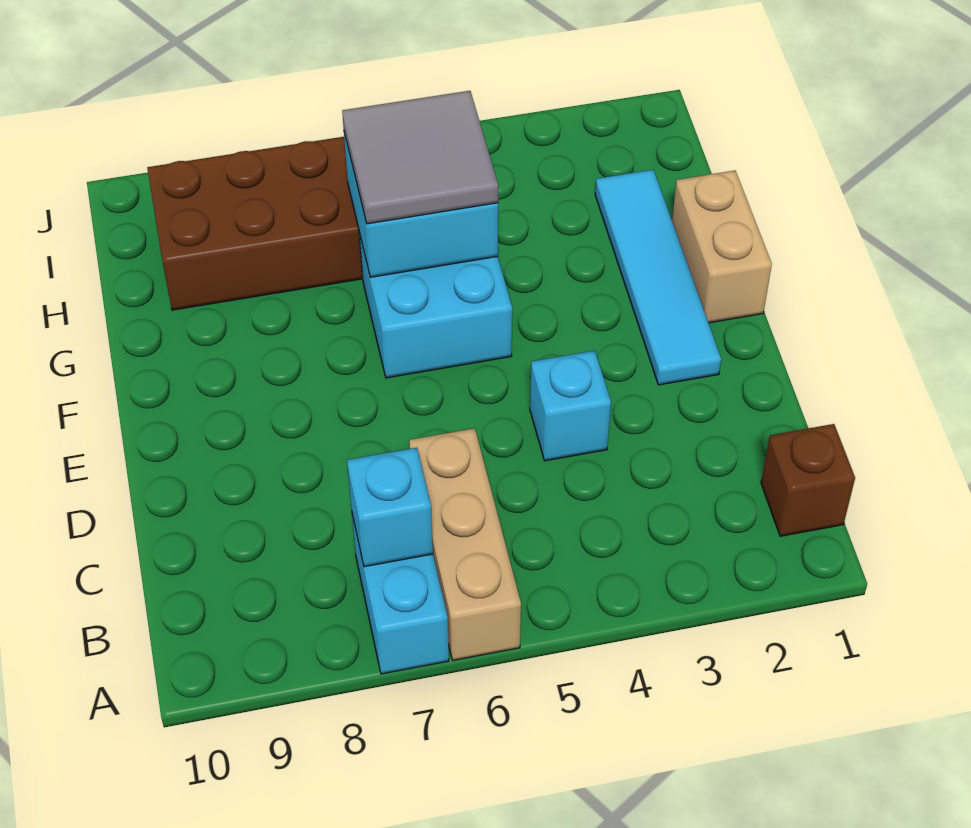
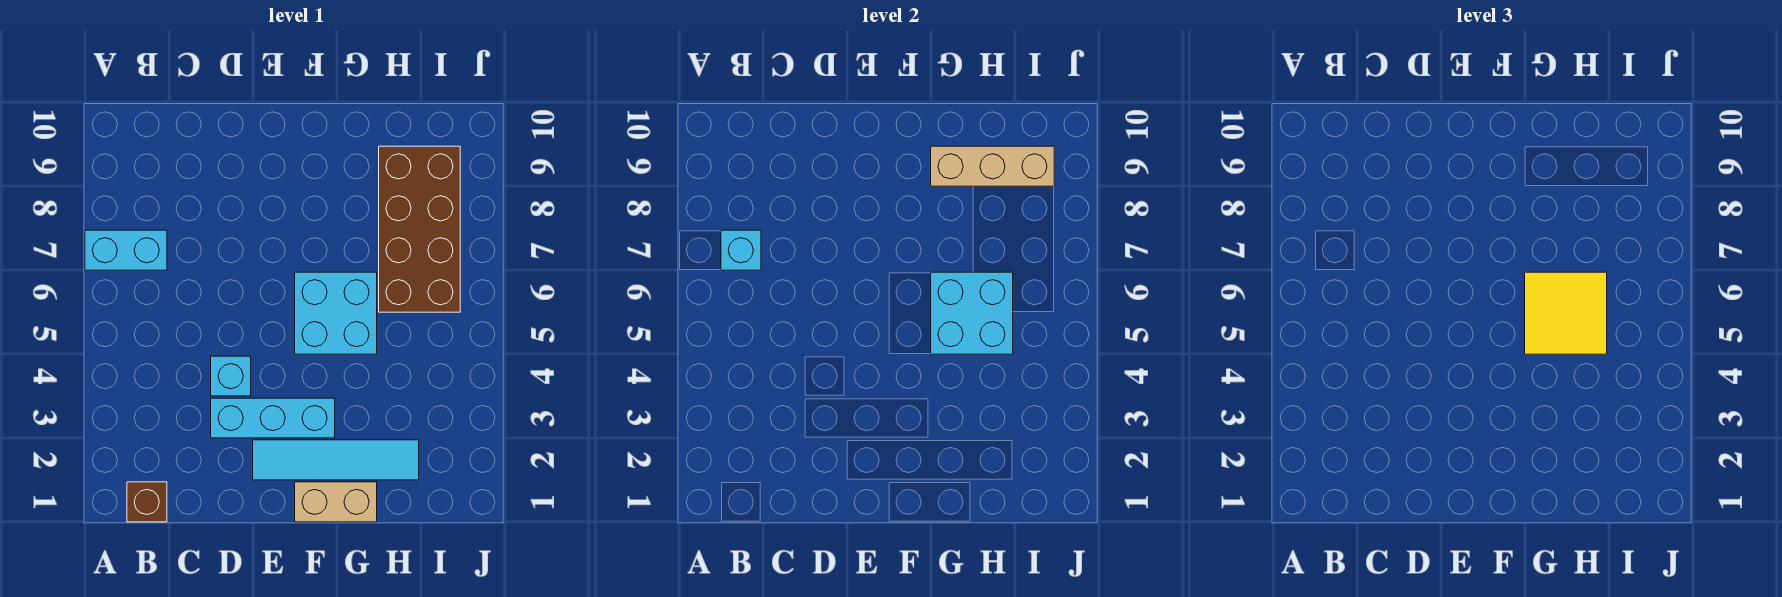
tan brick A6:C6 level 1 -> tan brick G9:I9 level 2
none -> cyan brick D3:F3 level 1
grey tile G5:H6 level 3 -> yellow tile G5:H6 level 3

